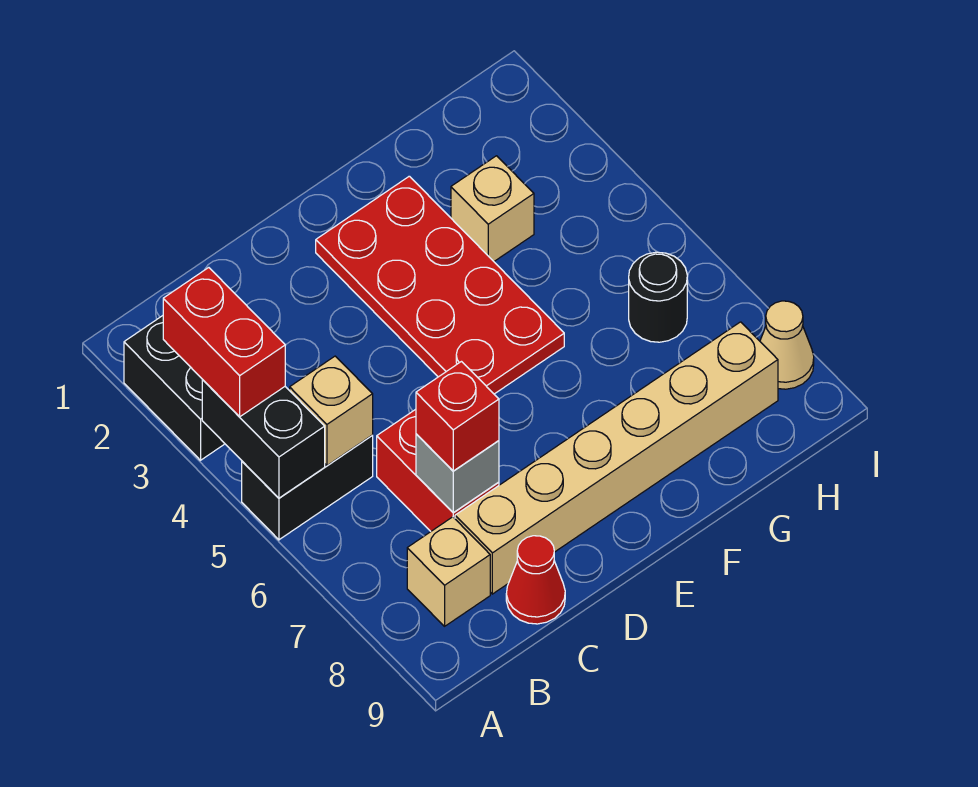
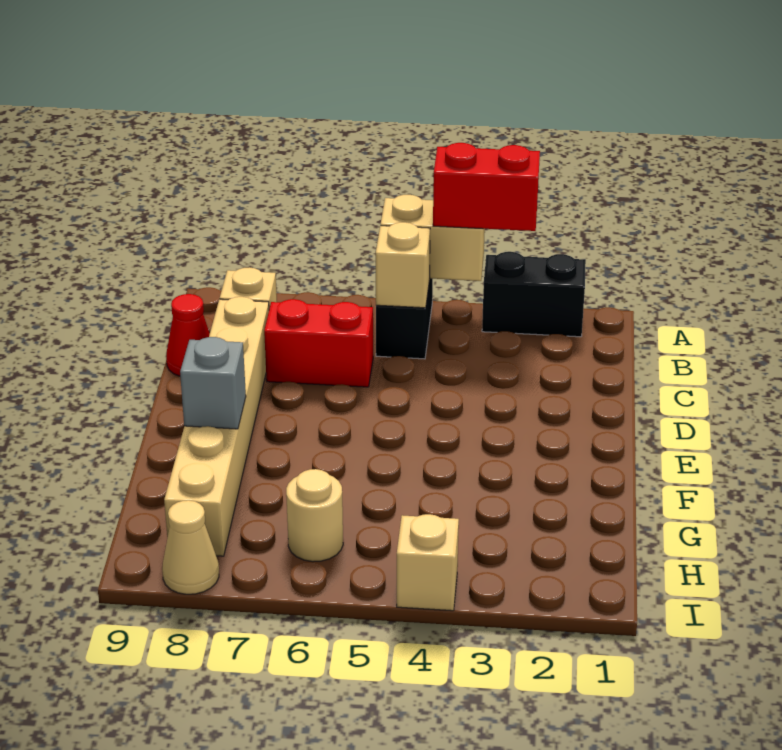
black brick A4:A5 level 2 -> tan brick A4:A5 level 2
grey brick C7 level 2 -> grey brick F8 level 2
red brick C7 level 3 -> none
red plate E2:F5 level 1 -> none
tan brick G3 level 1 -> tan brick I4 level 1
black round brick H6 level 1 -> tan round brick H6 level 1

